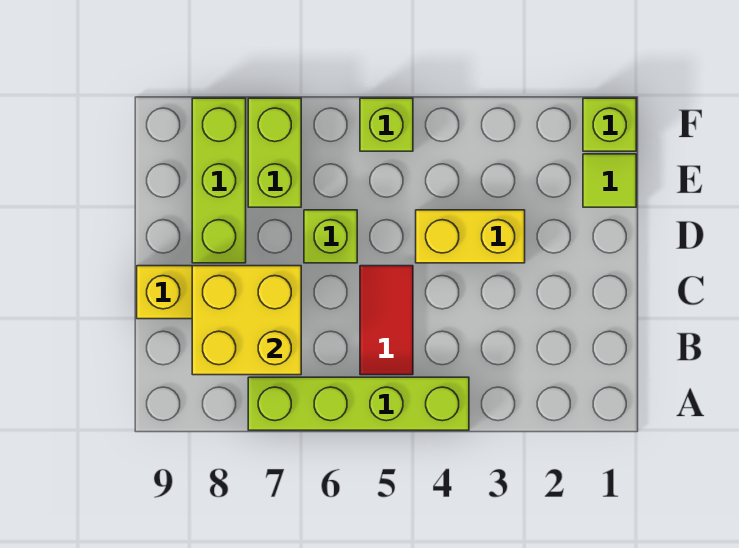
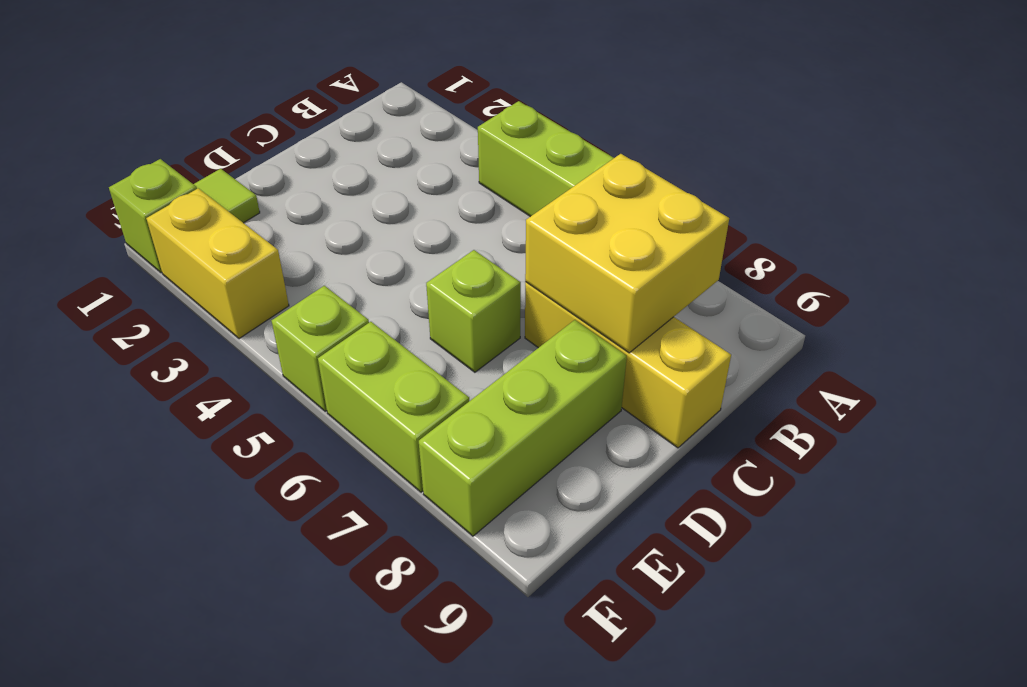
red tile B5:C5 level 1 -> none
yellow brick D3:D4 level 1 -> yellow brick F2:F3 level 1
lime brick E7:F7 level 1 -> lime brick F6:F7 level 1

